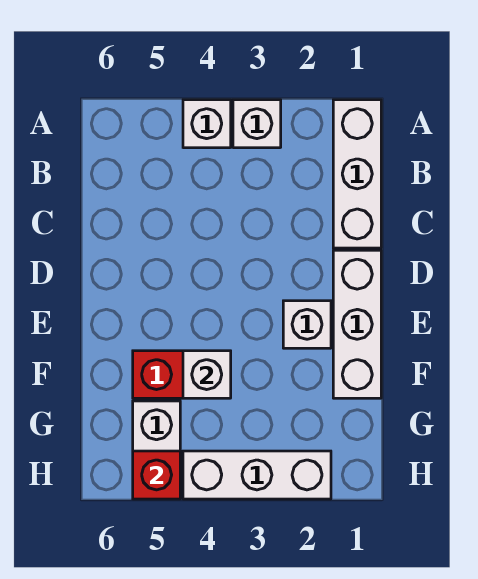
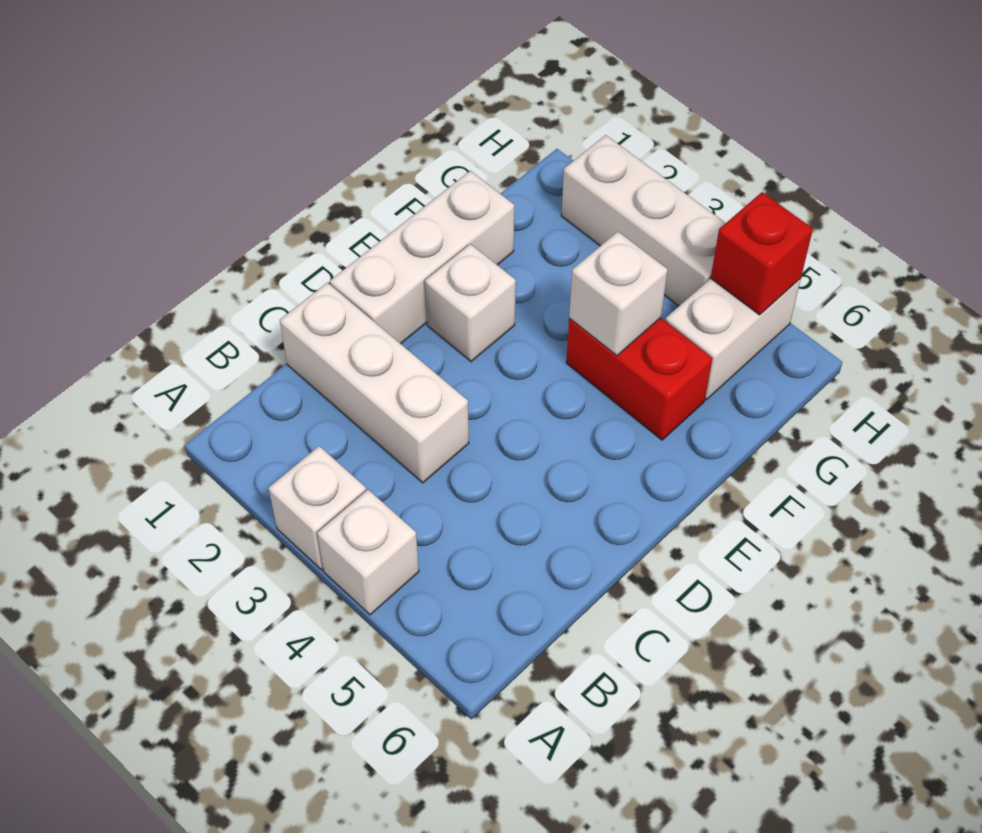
white brick A1:C1 level 1 -> white brick C1:C3 level 1

